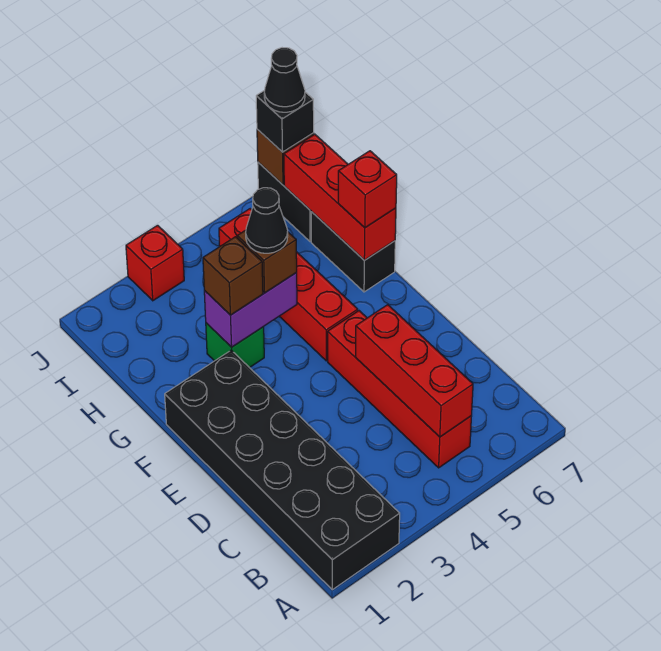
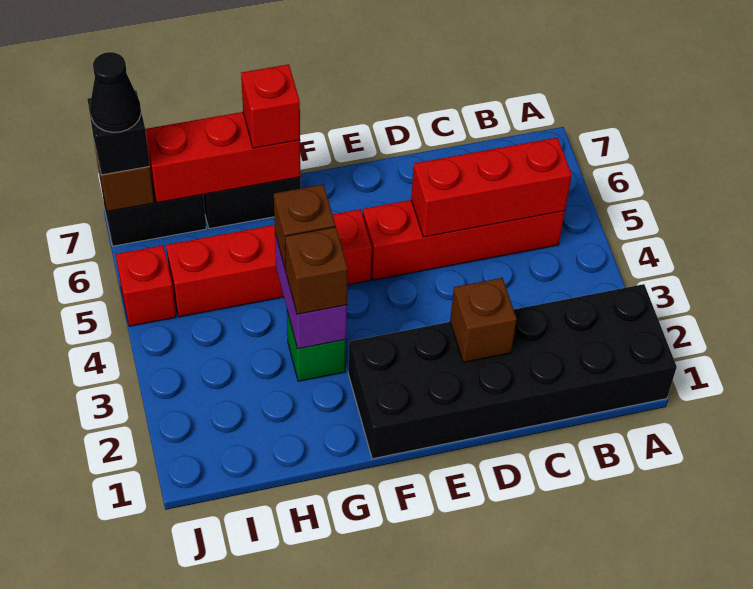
none -> brown brick D2 level 2
black cone G4 level 4 -> none
red brick J3 level 1 -> red brick J5 level 1

